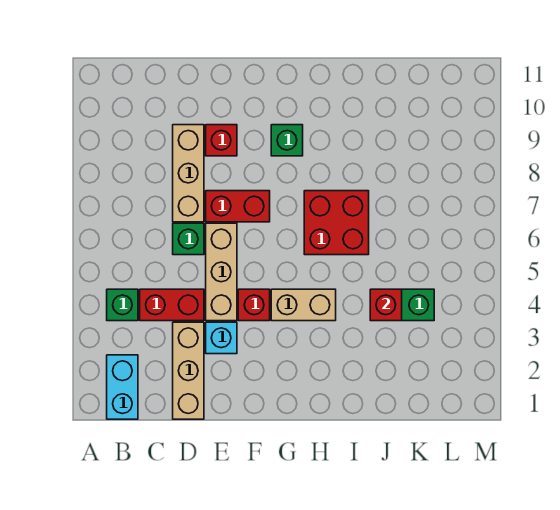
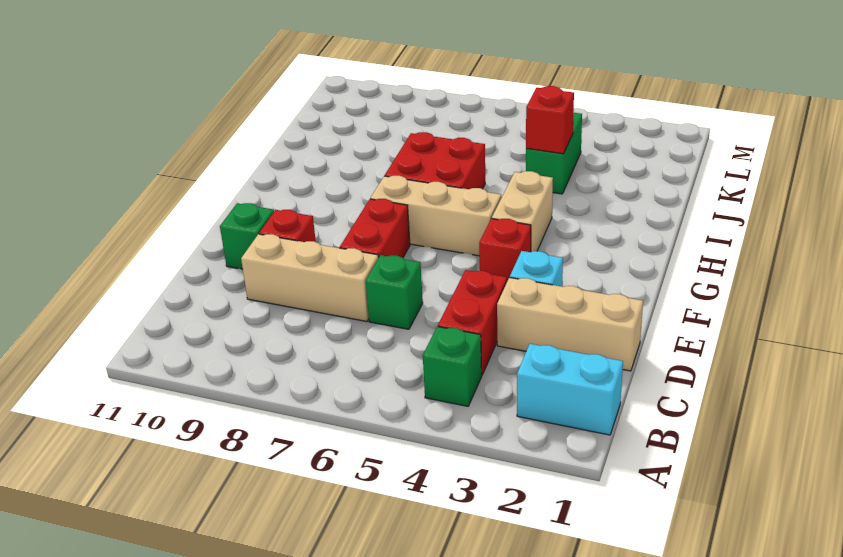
tan brick E4:E6 level 1 -> tan brick G5:G7 level 1
green brick G9 level 1 -> green brick E10 level 1

